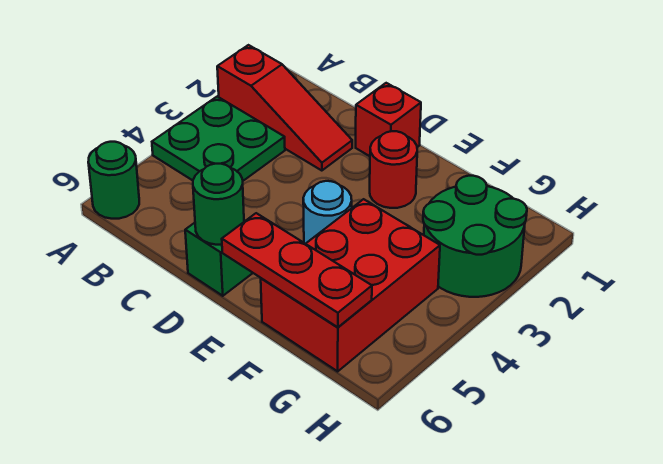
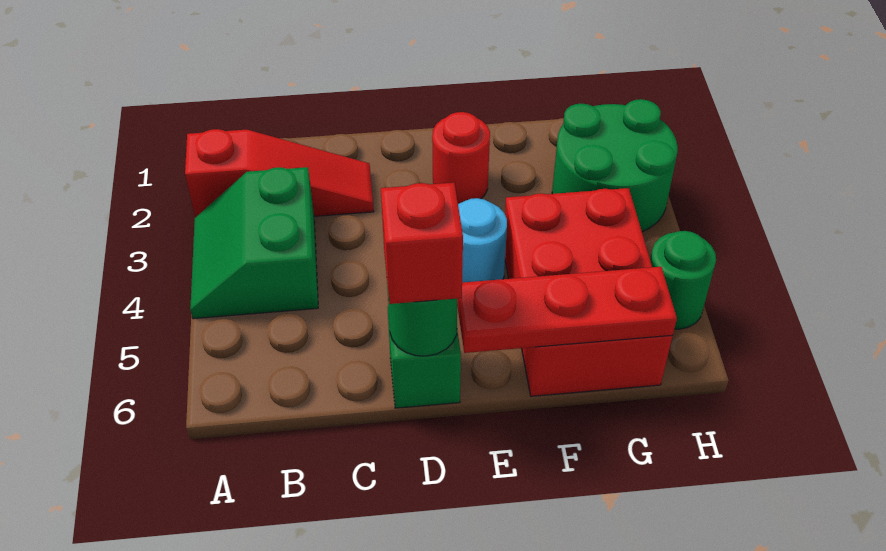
green plate A3:B4 level 1 -> green slope A3:B4 level 1 top B
green round brick A6 level 1 -> green round brick H5 level 1
red brick D1 level 1 -> red brick D6 level 3

